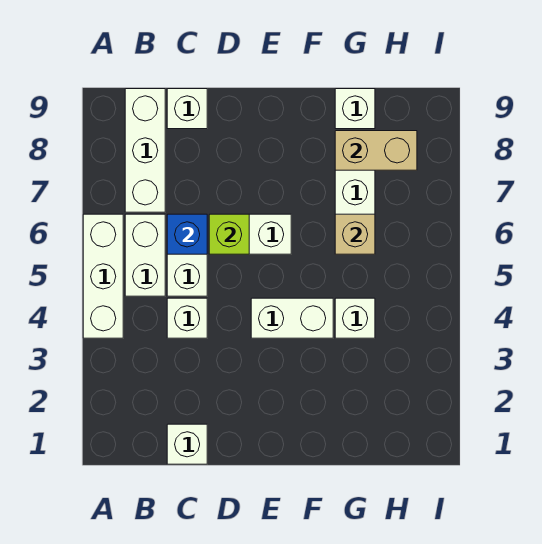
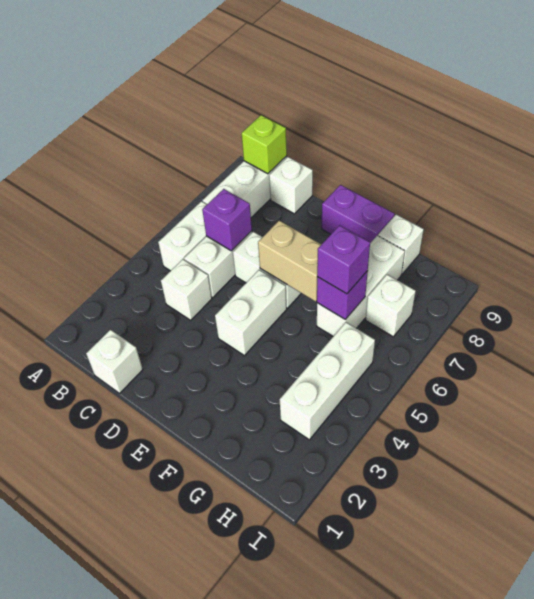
white brick A4:A6 level 1 -> white brick H3:H5 level 1
blue brick C6 level 2 -> purple brick C6 level 2
lime brick D6 level 2 -> lime brick B9 level 2
white brick E4:F4 level 1 -> white brick E4:E5 level 1
none -> purple brick E9:F9 level 1
white brick G4 level 1 -> white brick H7 level 1
tan brick G6 level 2 -> purple brick G6 level 2
none -> purple brick G6 level 3
tan brick G8:H8 level 2 -> tan brick E6:F6 level 2

